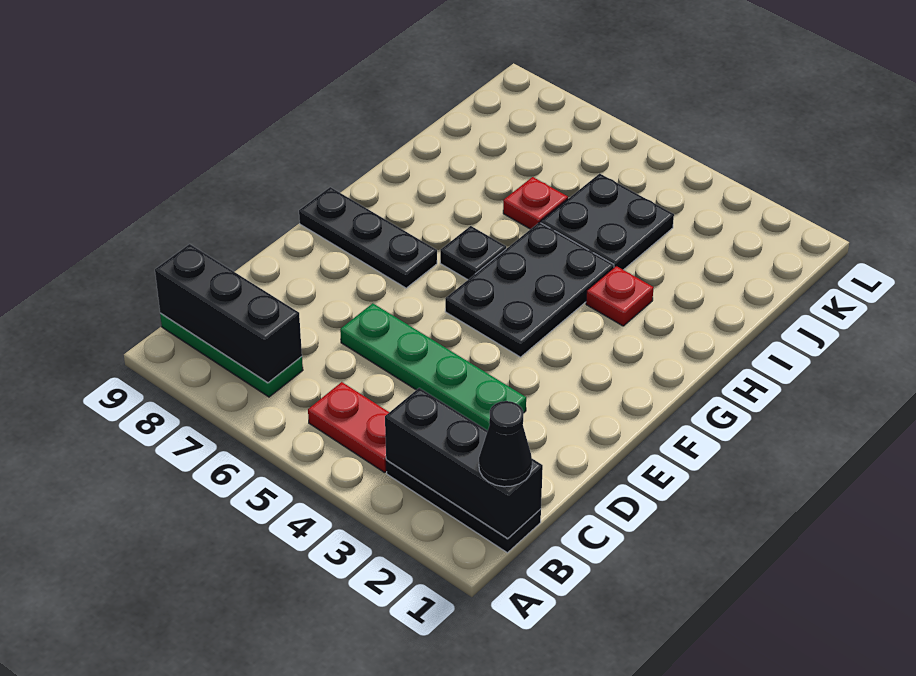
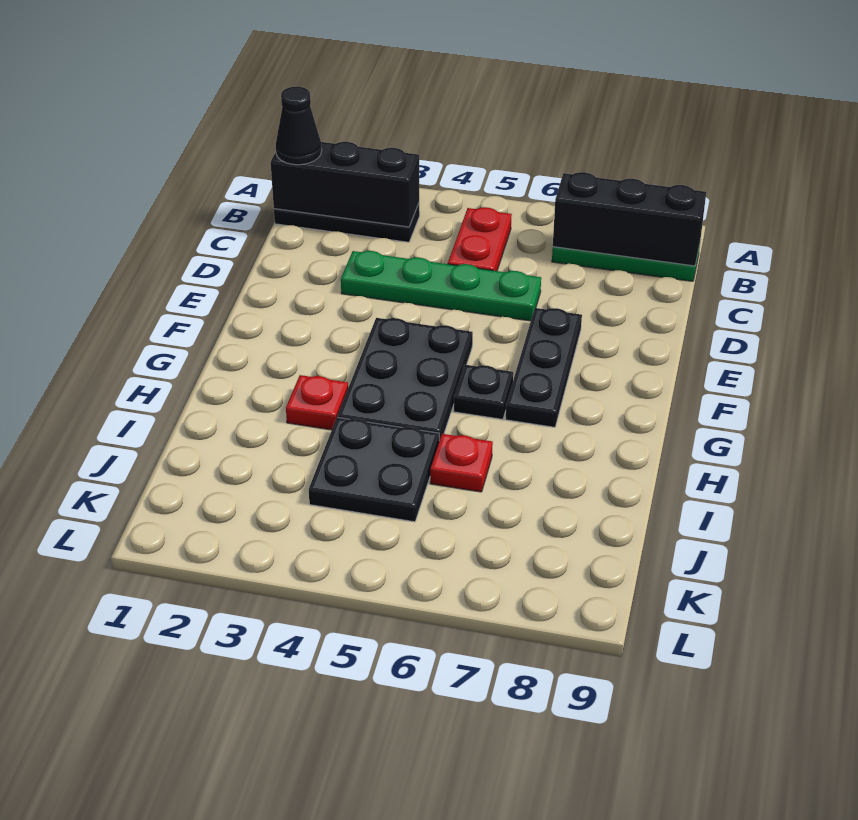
red plate B4:B5 level 1 -> red plate B5:C5 level 1
black plate F7:F9 level 1 -> black plate E7:G7 level 1

